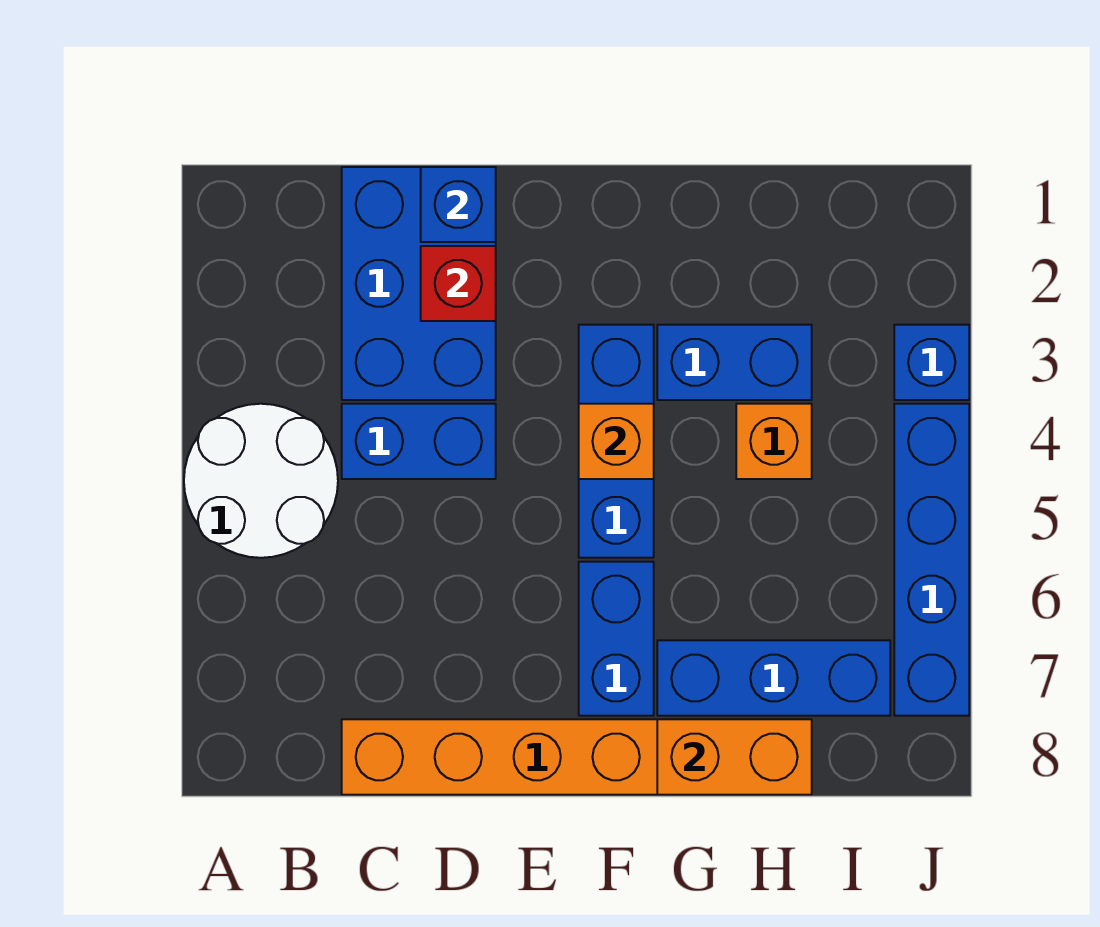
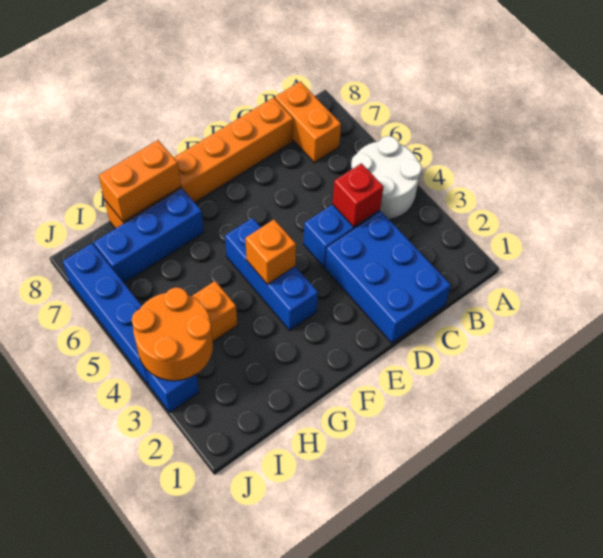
none -> orange brick B7:B8 level 1
blue brick D1 level 2 -> none
red brick D2 level 2 -> red brick C4 level 2
blue brick F6:F7 level 1 -> none
blue brick G3:H3 level 1 -> none
none -> orange round brick I3:J4 level 2

